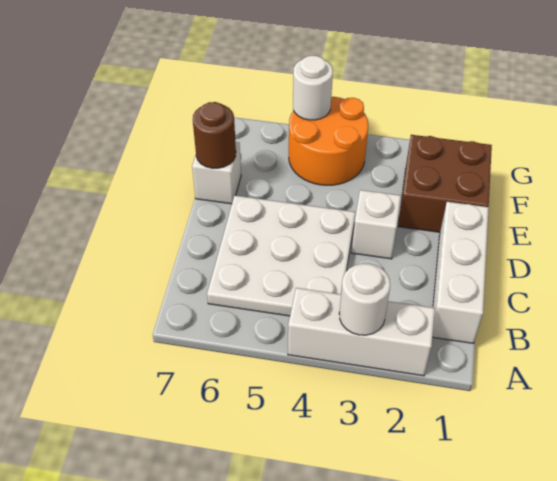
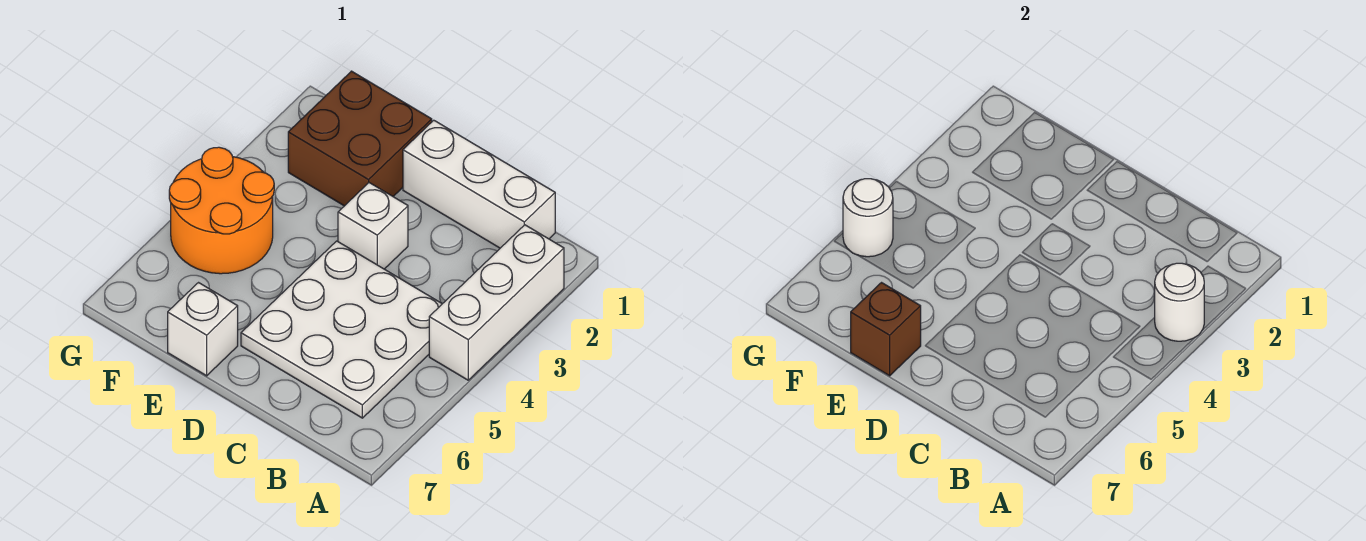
brown round brick E7 level 2 -> brown brick E7 level 2

